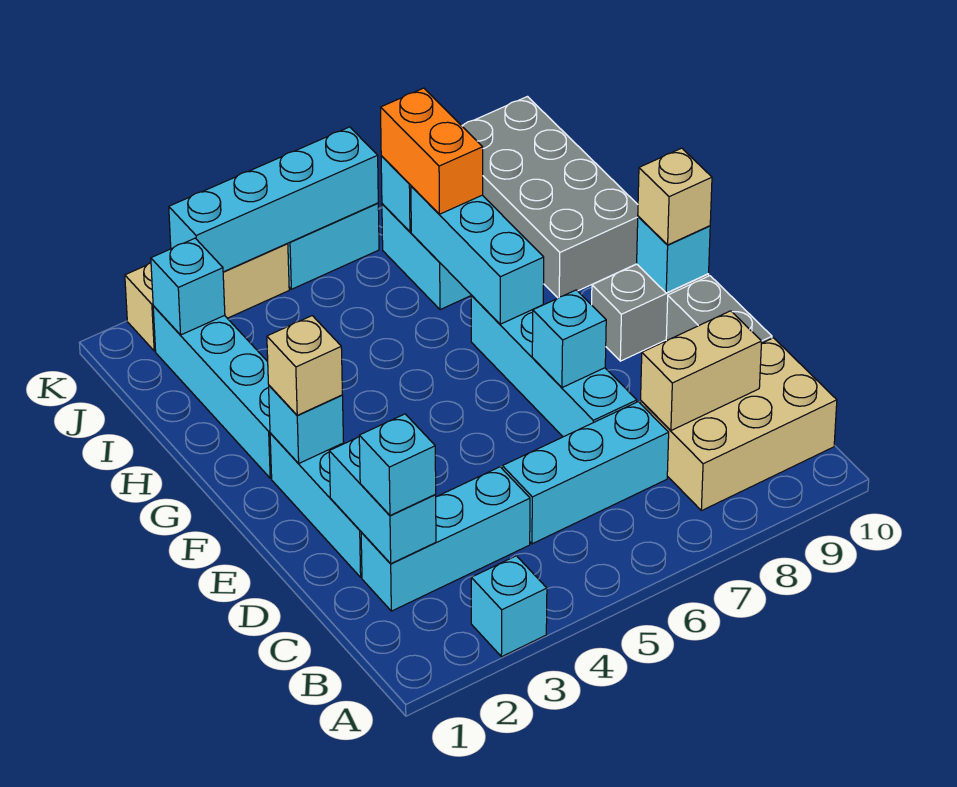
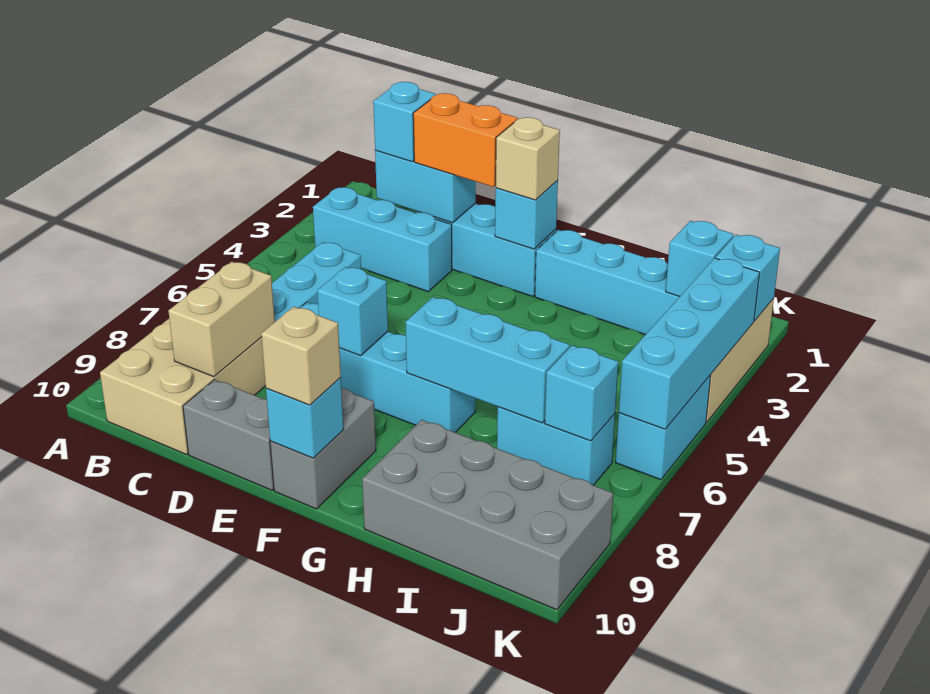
cyan brick A3 level 1 -> cyan brick K2 level 2
cyan brick C2:C4 level 1 -> cyan brick B3:D3 level 1
orange brick I7:J7 level 3 -> orange brick D2:E2 level 3

